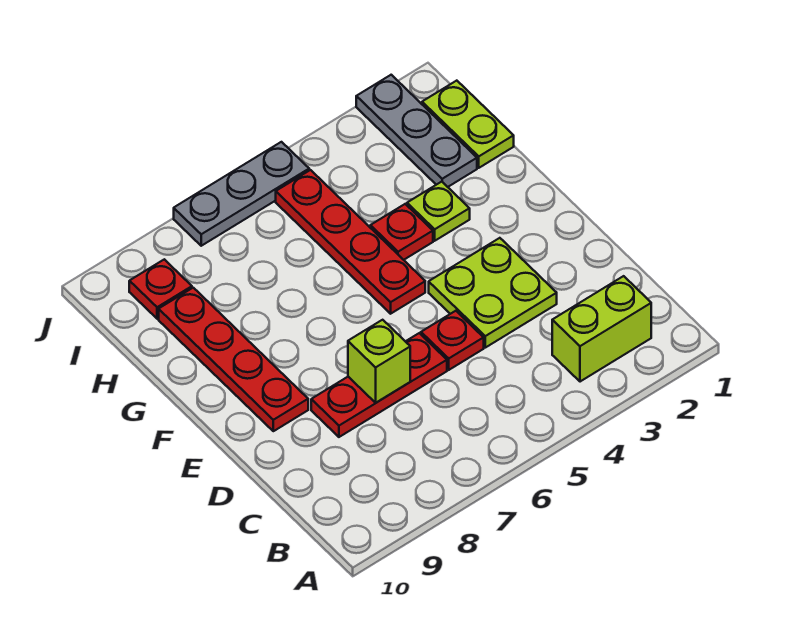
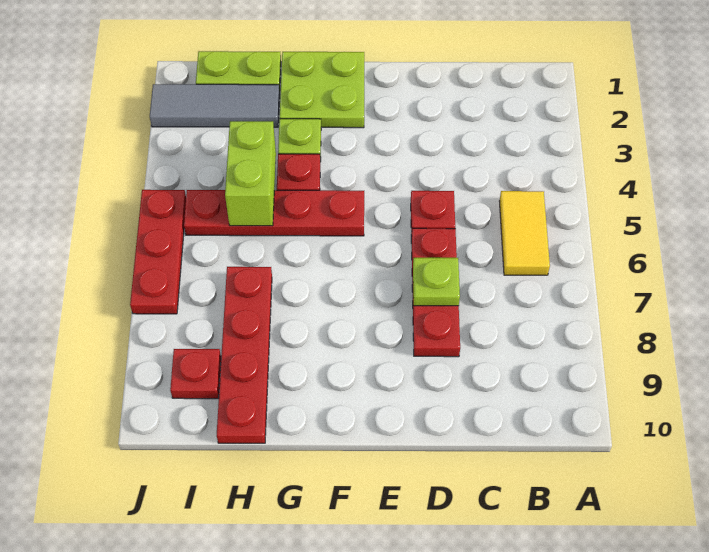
lime brick B2:B3 level 1 -> lime brick H4:H5 level 2
none -> yellow tile B5:B6 level 1
lime plate D3:E4 level 1 -> lime plate F1:G2 level 1
lime brick D7 level 2 -> lime plate D7 level 2
red plate E9:H9 level 1 -> red plate H7:H10 level 1
grey plate H2:J2 level 1 -> grey tile H2:J2 level 1
grey plate J5:J7 level 1 -> red plate J5:J7 level 1

